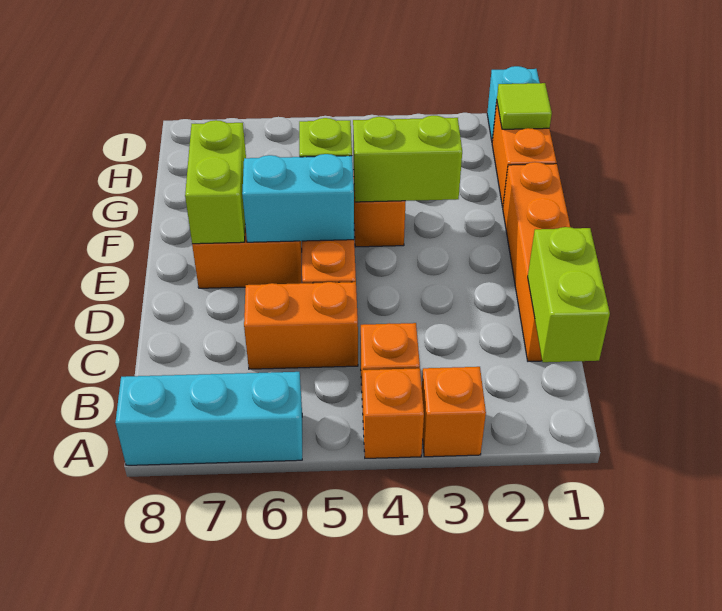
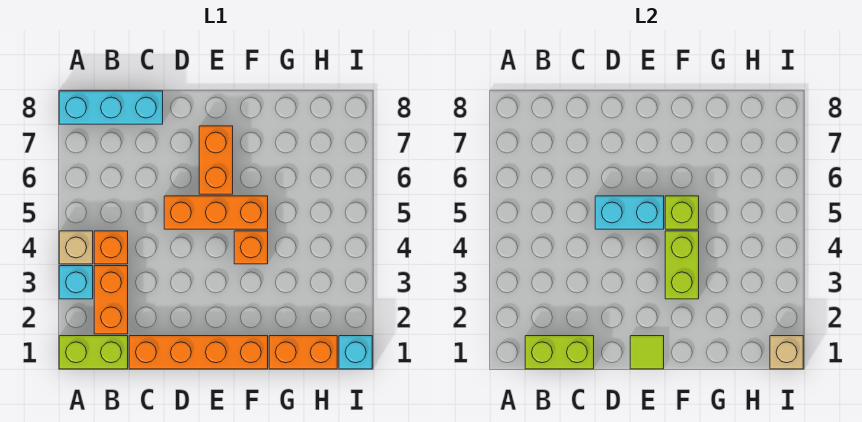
orange brick A3 level 1 -> cyan brick A3 level 1
orange brick A4 level 1 -> tan brick A4 level 1
cyan brick A6:A8 level 1 -> cyan brick A8:C8 level 1
orange brick C5:C6 level 1 -> orange brick B2:B3 level 1
cyan brick E5:E6 level 2 -> cyan brick D5:E5 level 2
lime brick E7:F7 level 2 -> lime brick A1:B1 level 1
lime tile H1 level 2 -> lime tile E1 level 2
none -> tan brick I1 level 2

